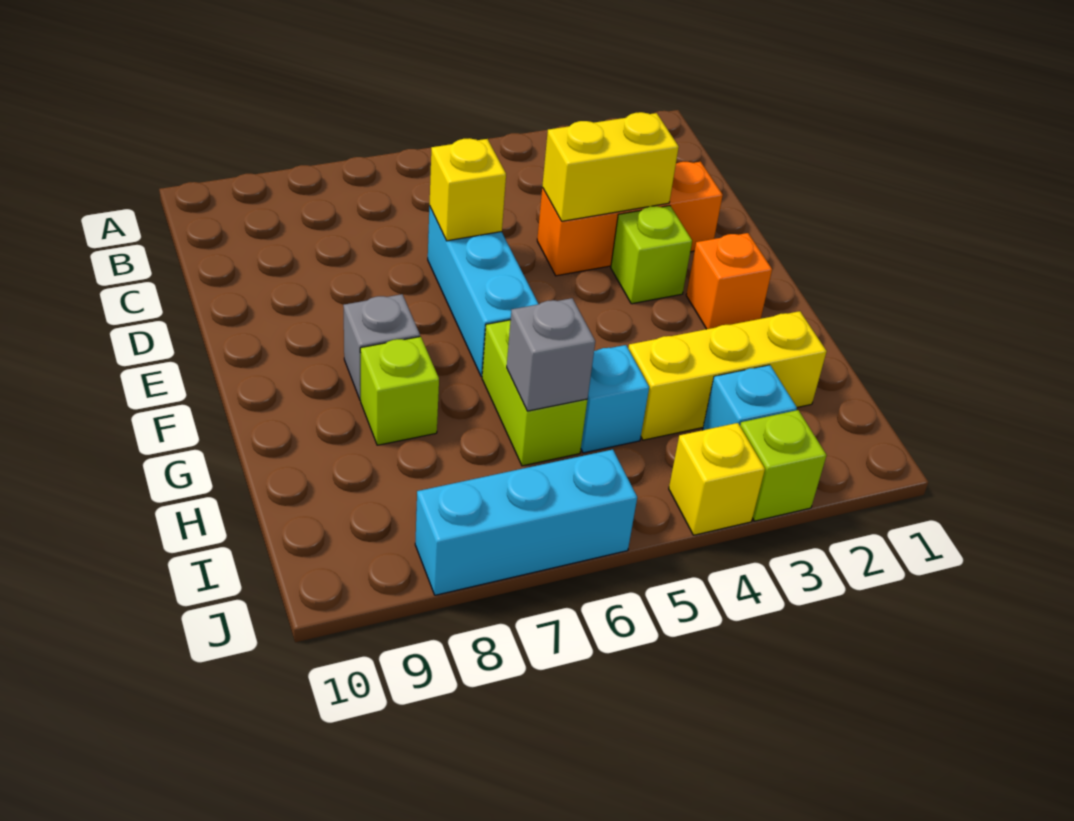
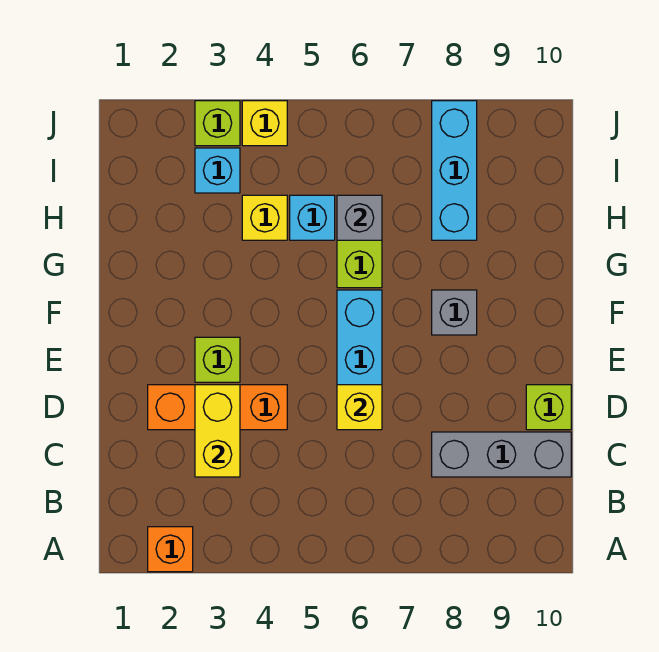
none -> grey brick C8:C10 level 1
yellow brick D3:D4 level 2 -> yellow brick C3:D3 level 2
orange brick F2 level 1 -> orange brick A2 level 1
lime brick G8 level 1 -> lime brick D10 level 1
yellow brick H2:H4 level 1 -> yellow brick H4 level 1
cyan brick J6:J8 level 1 -> cyan brick H8:J8 level 1

